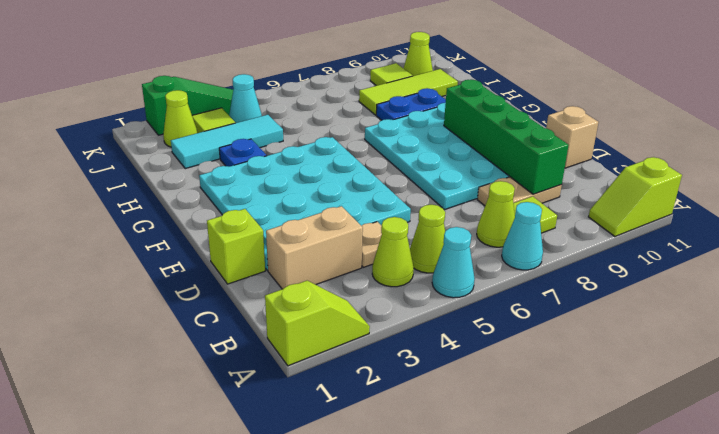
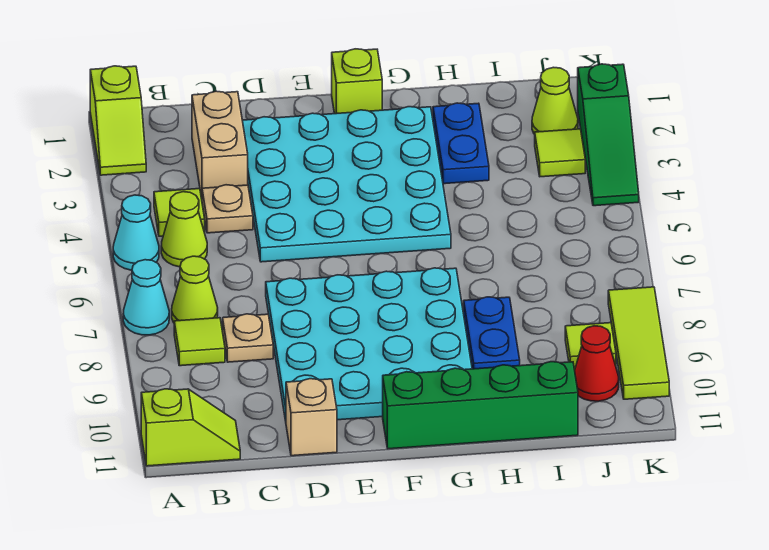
lime slope A10:A11 level 1 top 11 -> lime slope A11:B11 level 1 top A
lime cone B4 level 1 -> lime tile B4 level 1
tan plate C8:C9 level 1 -> tan plate C8 level 1
green brick C9:F9 level 2 -> green brick F11:I11 level 1
lime brick D1 level 1 -> lime brick F1 level 1
blue plate H3 level 1 -> blue plate H2:H3 level 1
cyan tile I2:I4 level 1 -> none
lime tile I8:I10 level 1 -> lime tile K8:K10 level 1
cyan cone J4 level 1 -> none
lime cone J10 level 1 -> red cone J10 level 1

